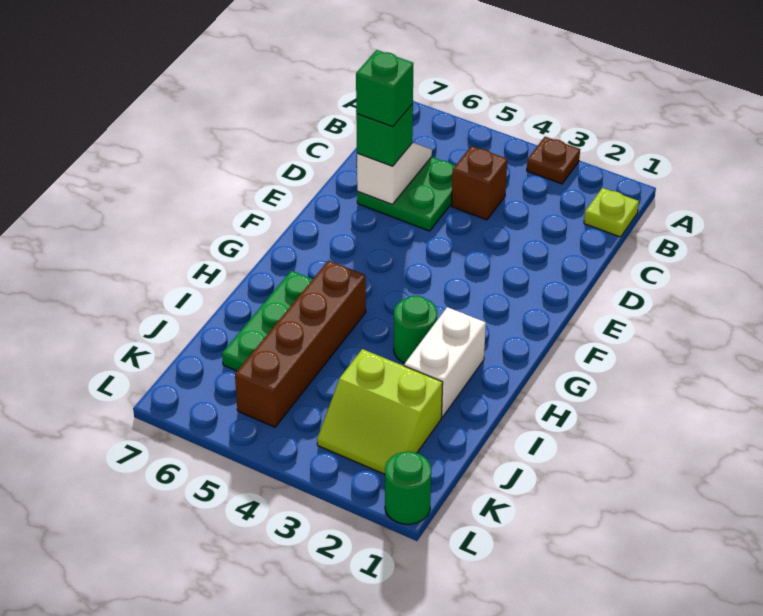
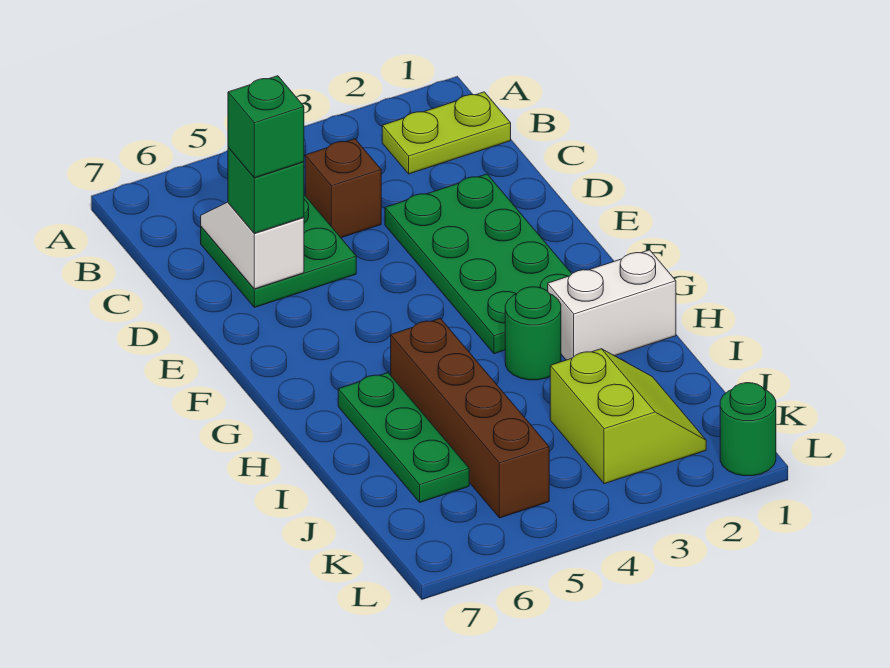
brown plate A3 level 1 -> none
lime plate B1 level 1 -> lime plate B1:B2 level 1
none -> green plate D2:G3 level 1
white brick H2:I2 level 1 -> white brick H1:H2 level 1
lime slope J2:K3 level 1 top J -> lime slope J2:K3 level 1 top 3

